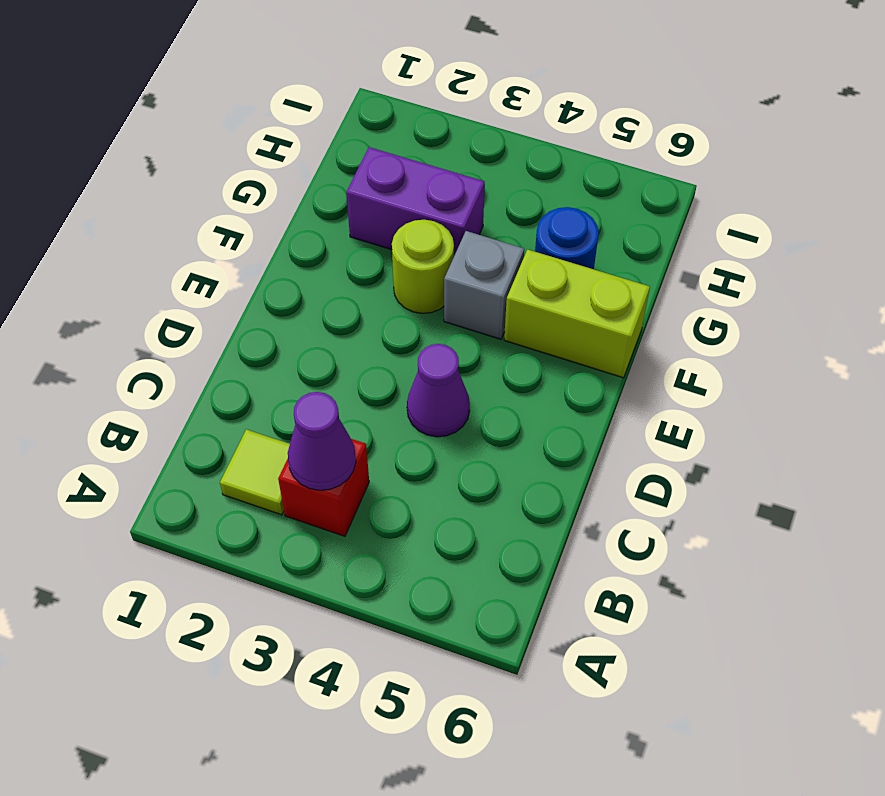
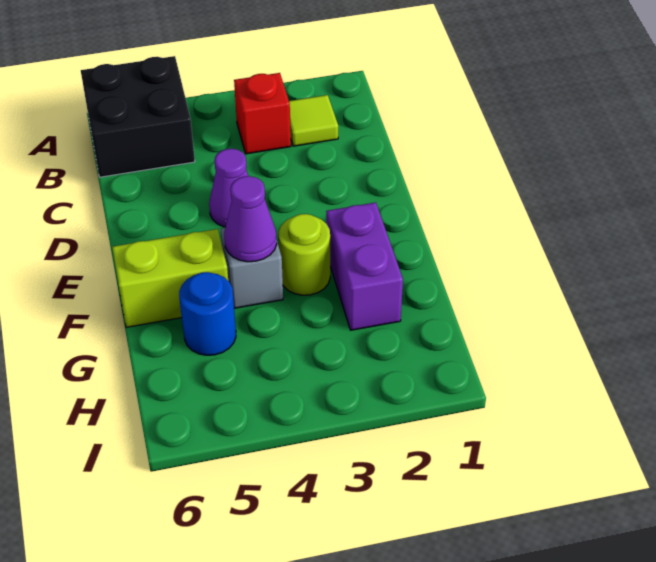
none -> black brick A5:B6 level 1
purple cone B3 level 2 -> purple cone F4 level 2
purple brick G2:G3 level 1 -> purple brick F2:G2 level 1

